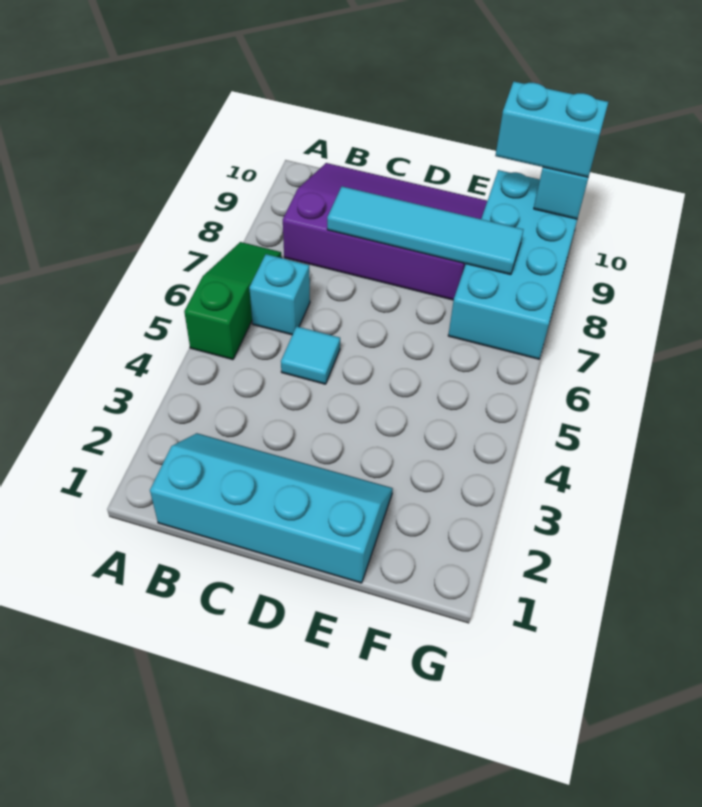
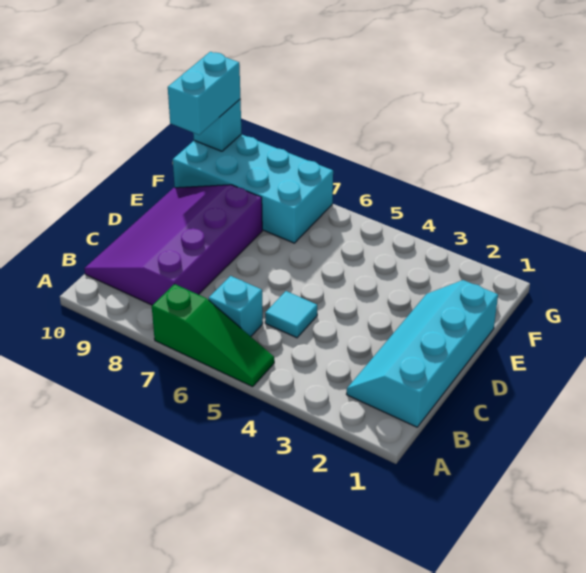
green slope A5:A7 level 1 top 5 -> green slope A5:A7 level 1 top 7
cyan tile C8:F8 level 2 -> none

